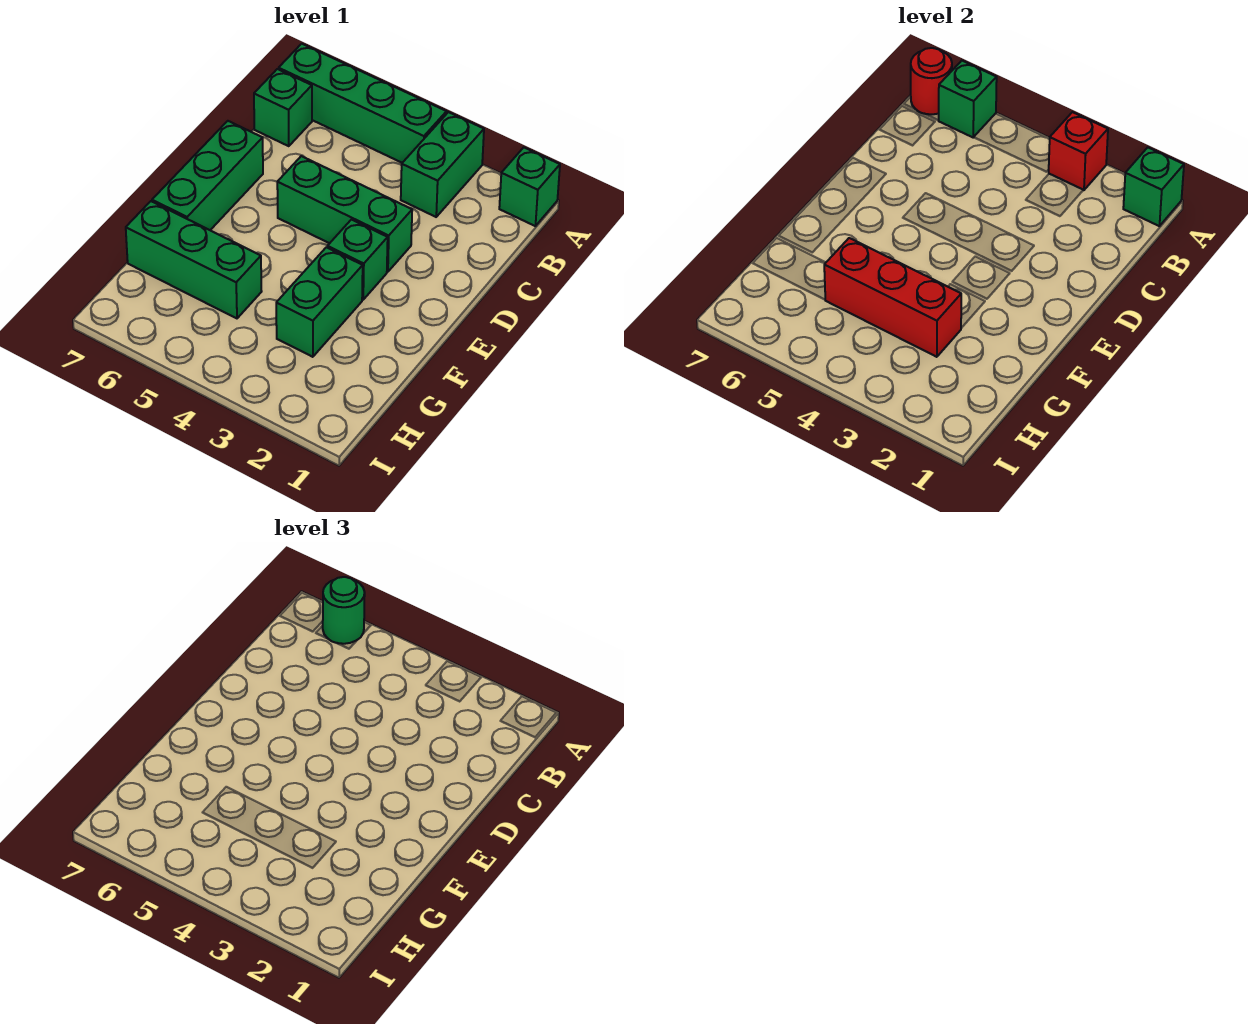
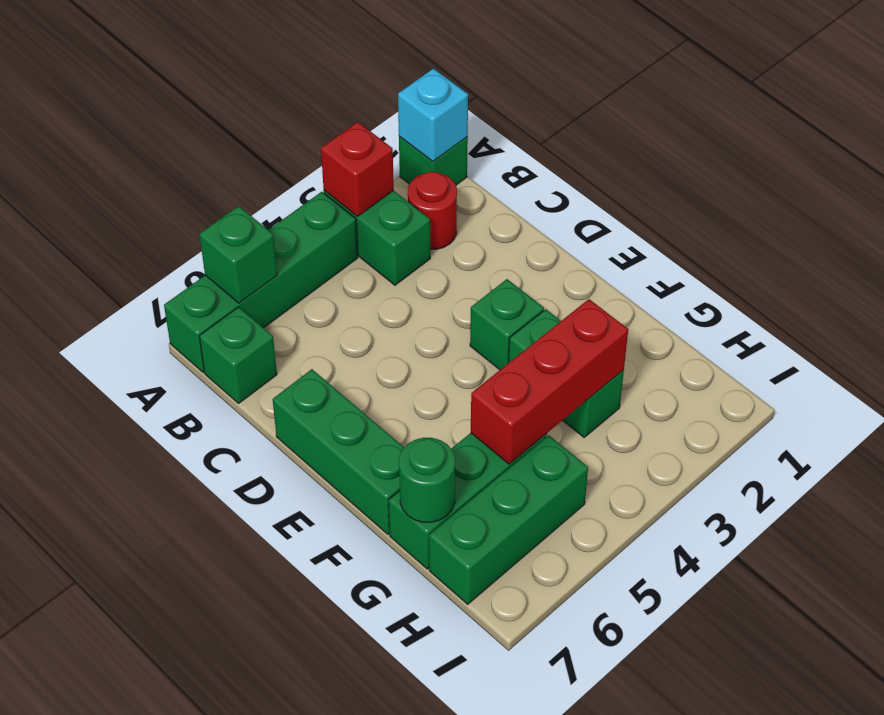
green brick A1 level 2 -> cyan brick A1 level 2
green round brick A6 level 3 -> green round brick G7 level 2
red round brick A7 level 2 -> red round brick B2 level 1
green brick D3:D5 level 1 -> green brick H5:H7 level 1

